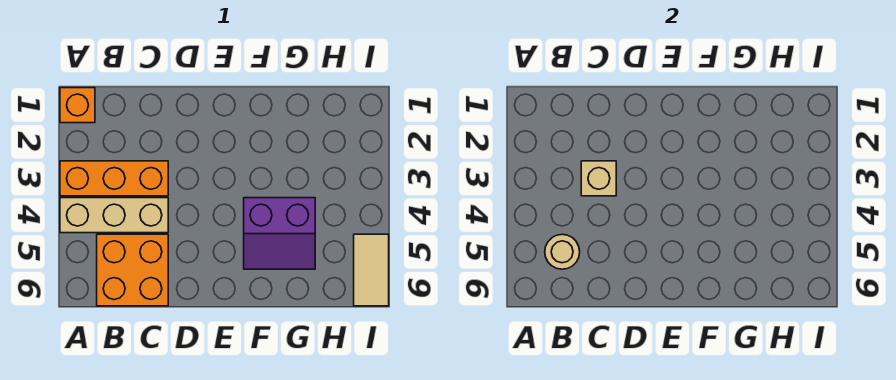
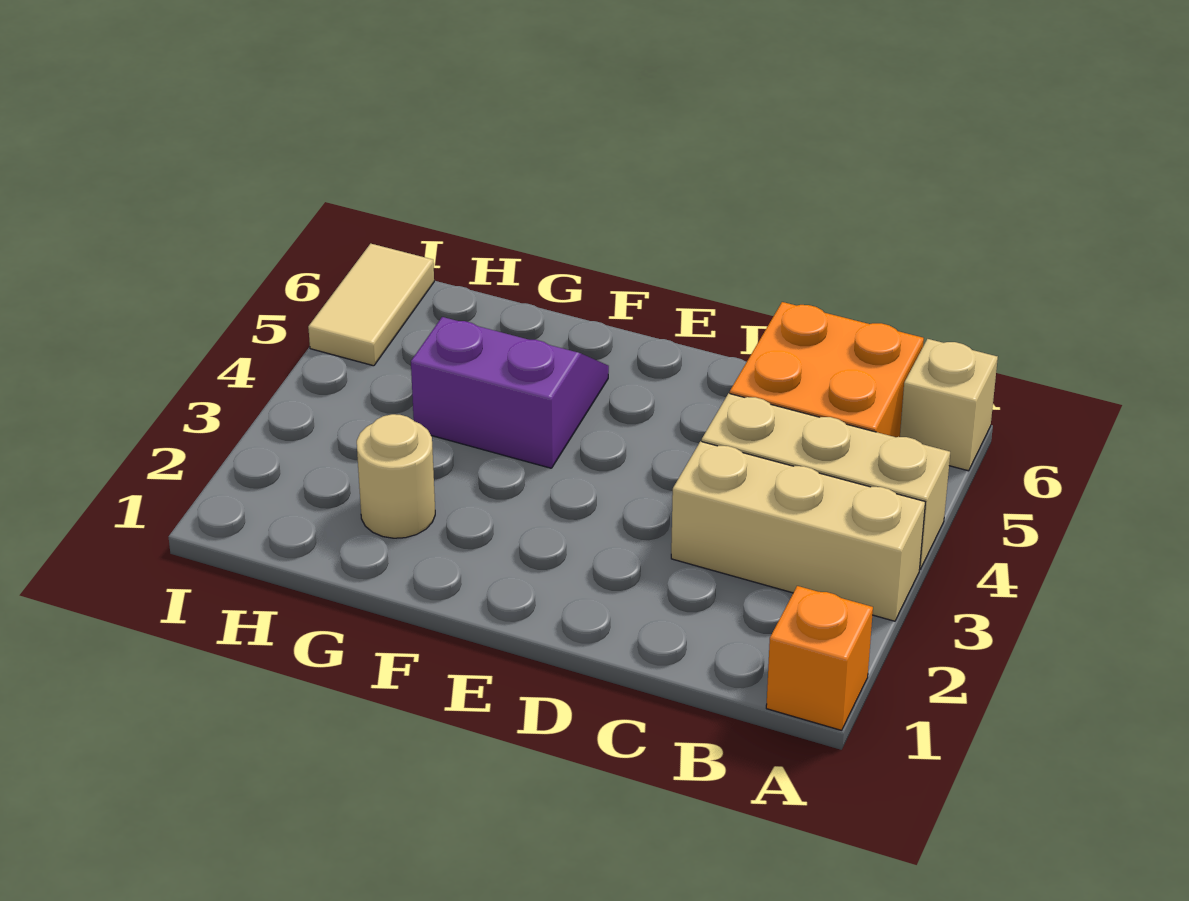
orange brick A3:C3 level 1 -> tan brick A3:C3 level 1
tan round brick B5 level 2 -> tan round brick G2 level 1
tan brick C3 level 2 -> tan brick A6 level 1

